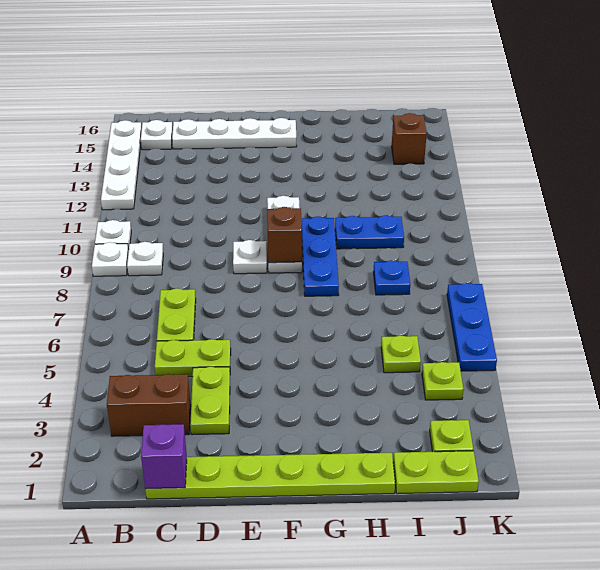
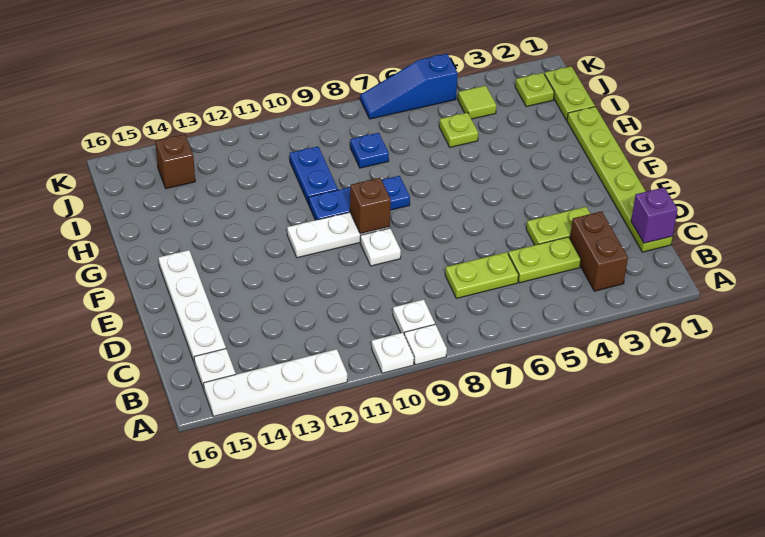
lime plate C5:D5 level 1 -> lime plate C4:C5 level 1
lime plate J4 level 1 -> lime tile J4 level 1
blue plate K5:K7 level 1 -> blue slope K5:K7 level 1 top 5

